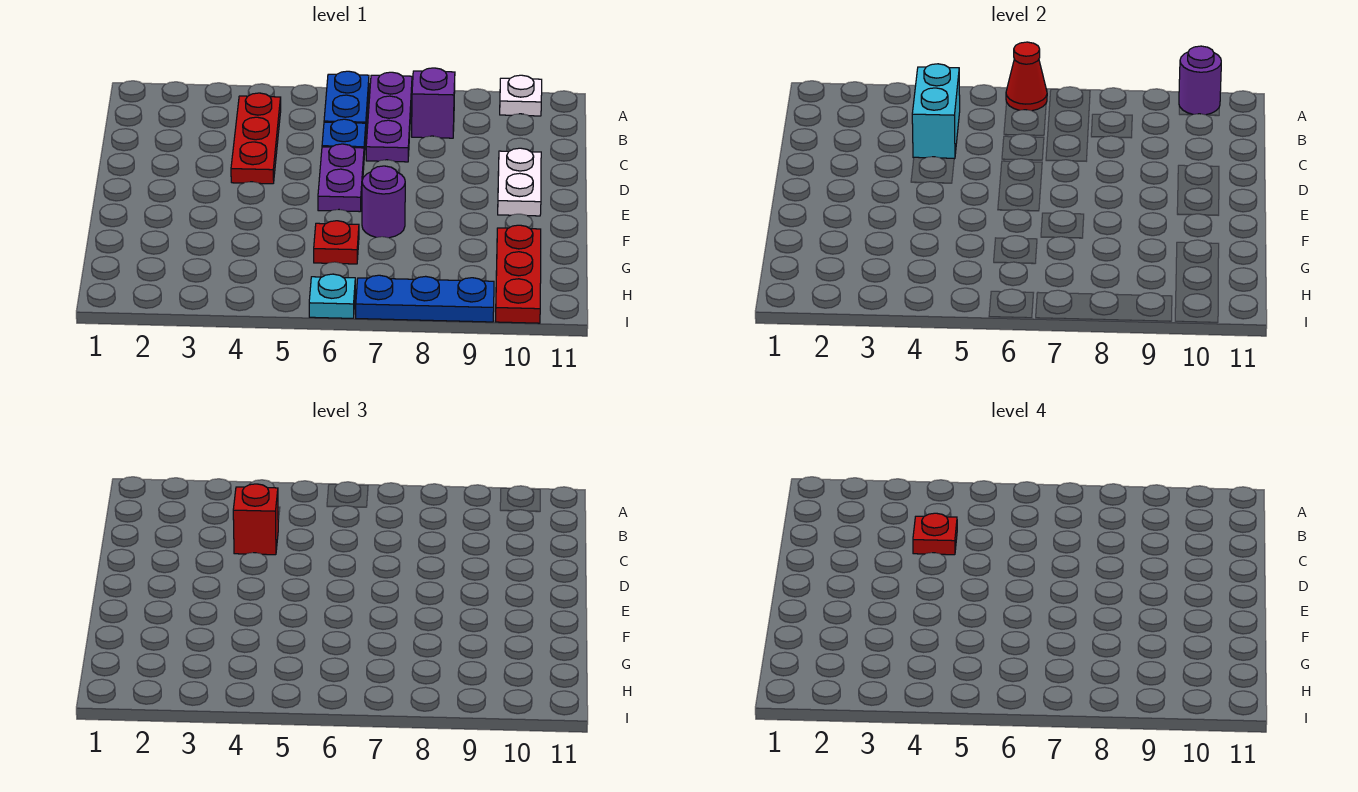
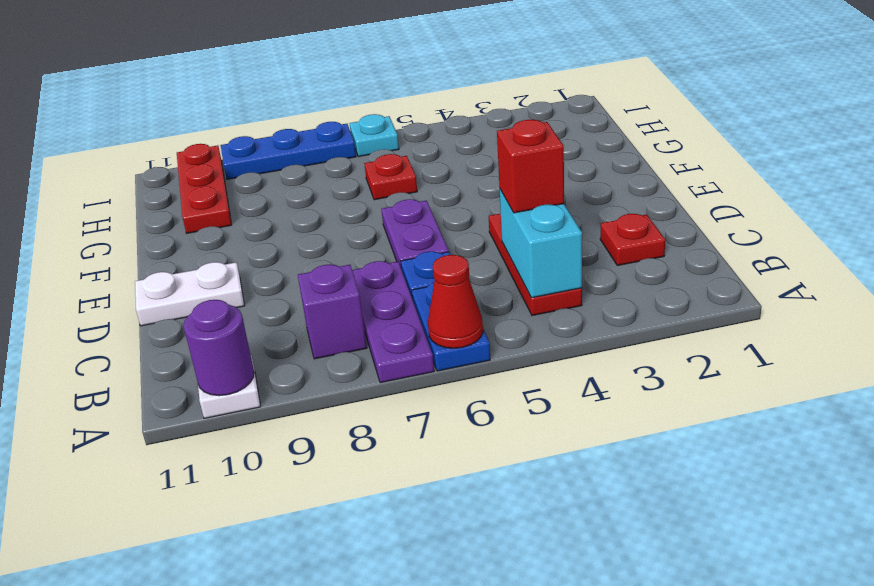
red plate C4 level 4 -> red plate C2 level 1
white plate D10:E10 level 1 -> white plate D10:D11 level 1
purple round brick F7 level 1 -> none

